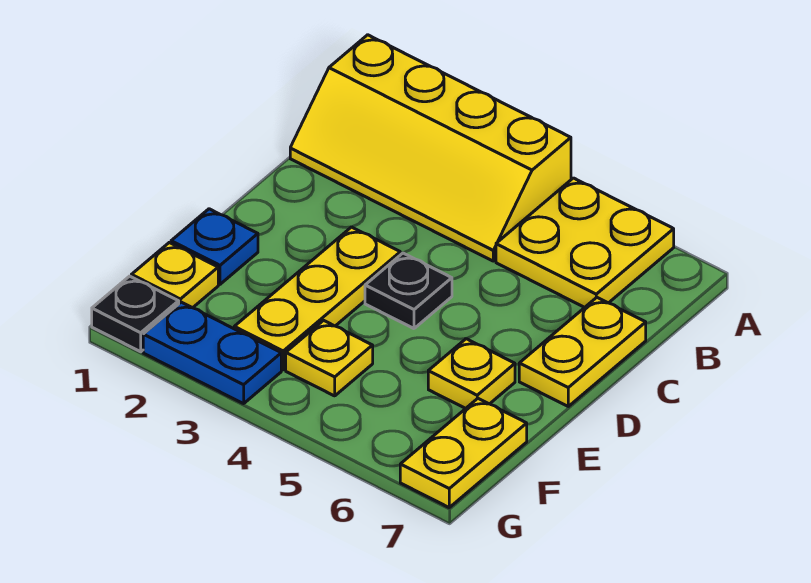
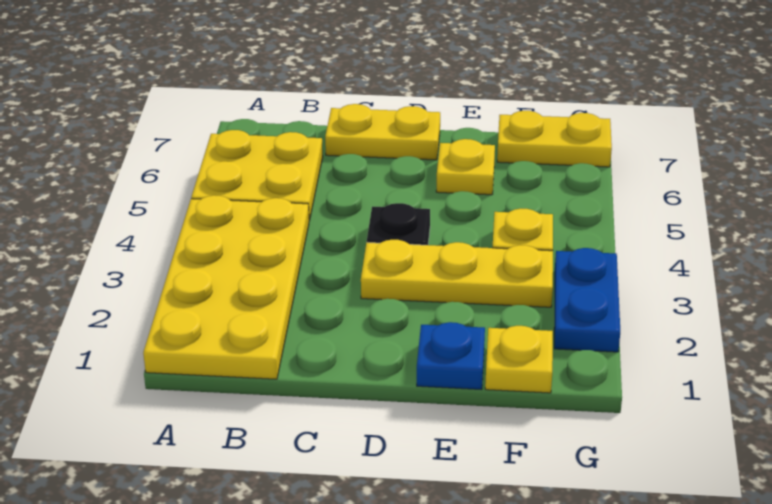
yellow slope A1:B4 level 1 top A -> yellow plate A1:B4 level 1
black plate G1 level 1 -> none

